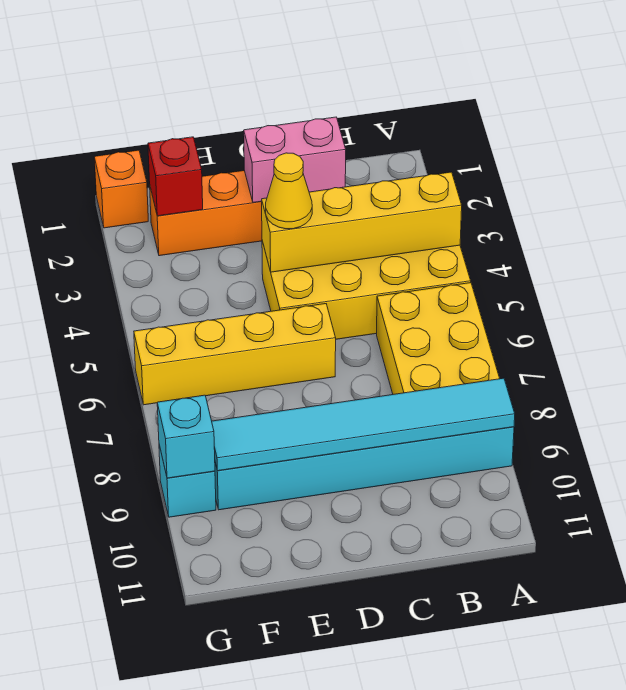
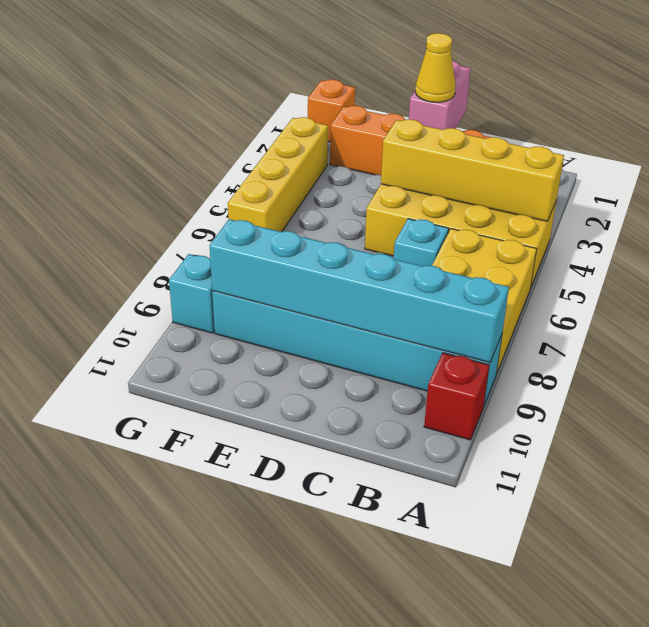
cyan tile A9:F9 level 2 -> cyan brick A9:F9 level 2
pink brick C2:D2 level 2 -> pink brick D1:D2 level 2
yellow cone D4 level 3 -> yellow cone D2 level 3
yellow brick D6:G6 level 1 -> yellow brick G3:G6 level 1
red brick F2 level 2 -> red brick A10 level 1
cyan brick G9 level 2 -> cyan brick C6 level 1

